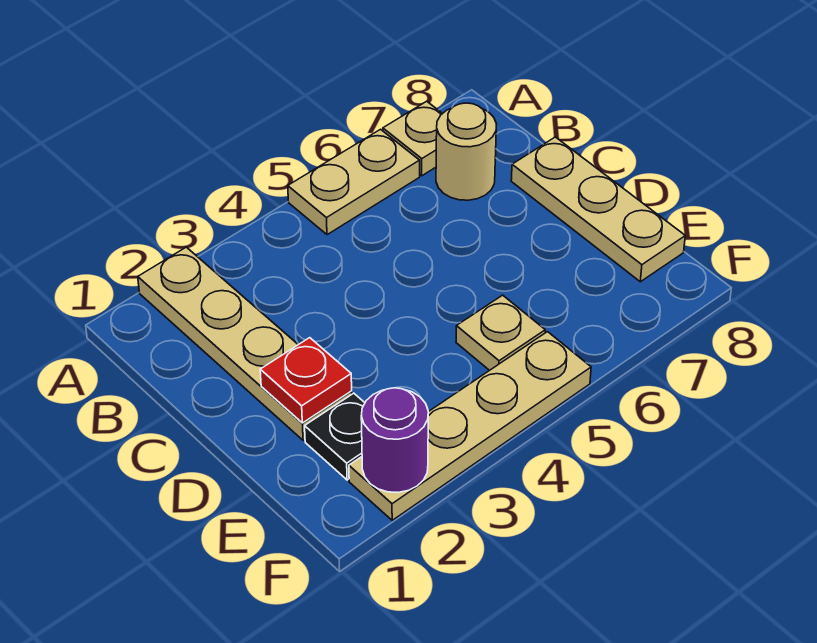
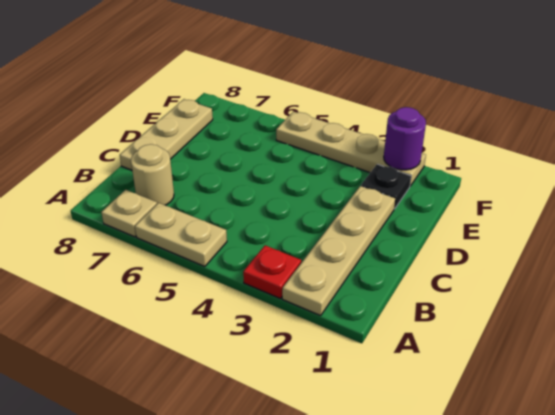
red plate D2 level 2 -> red plate A3 level 1
tan plate E5 level 1 -> none

